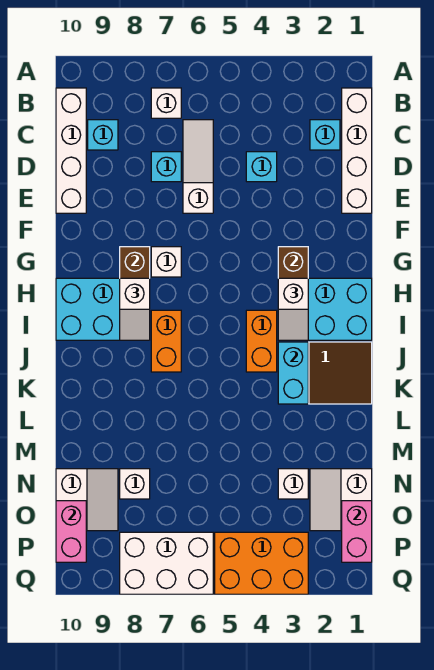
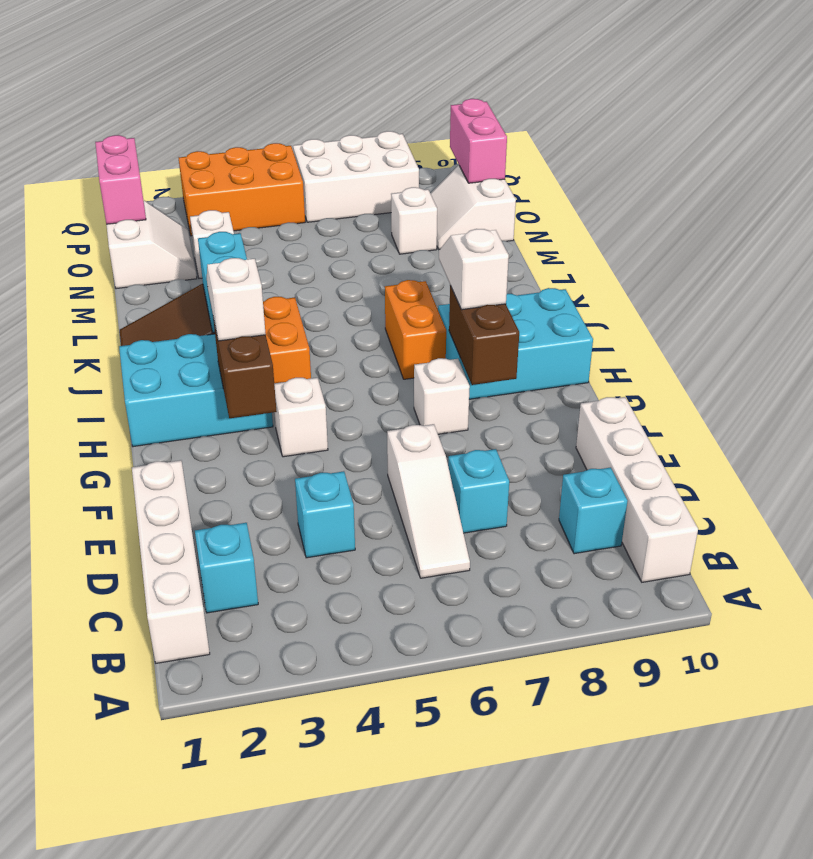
white brick B7 level 1 -> white brick G4 level 1

